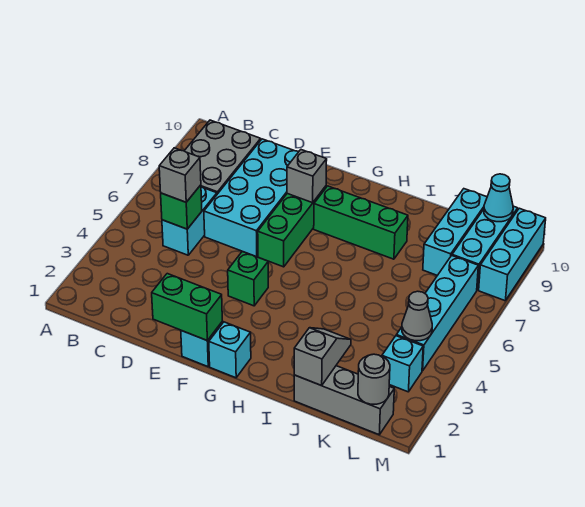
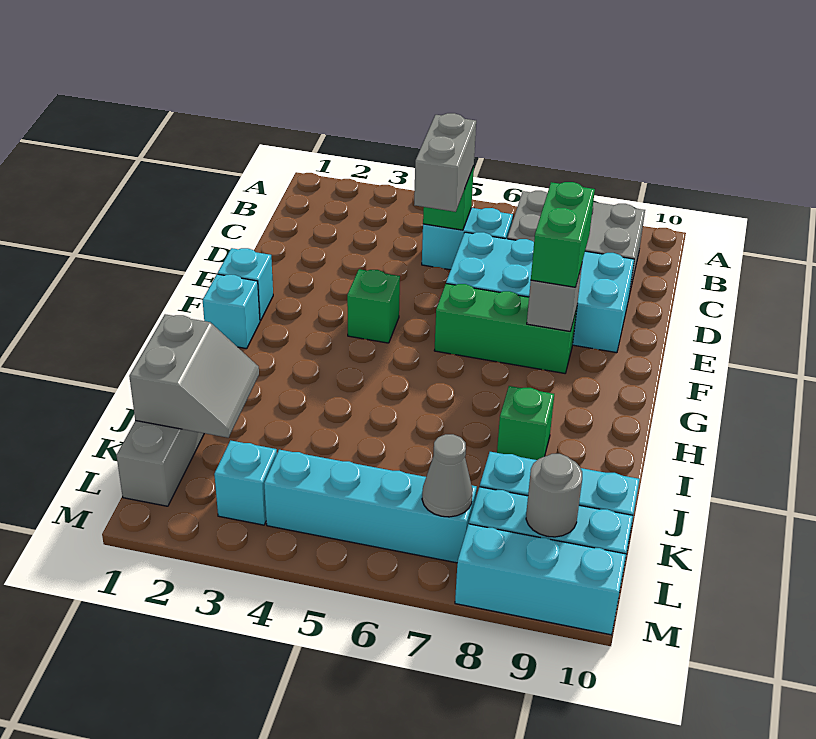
grey brick C5 level 3 -> grey brick C5:D5 level 3
green brick E1:F1 level 2 -> green brick E8:F8 level 3
green brick G8:I8 level 1 -> green brick I8 level 1
grey slope J1:J2 level 2 top 1 -> grey slope J1:K2 level 2 top 1
grey round brick L1 level 2 -> grey round brick L9 level 2
grey cone L4 level 2 -> grey cone L7 level 2
cyan cone L10 level 2 -> none

